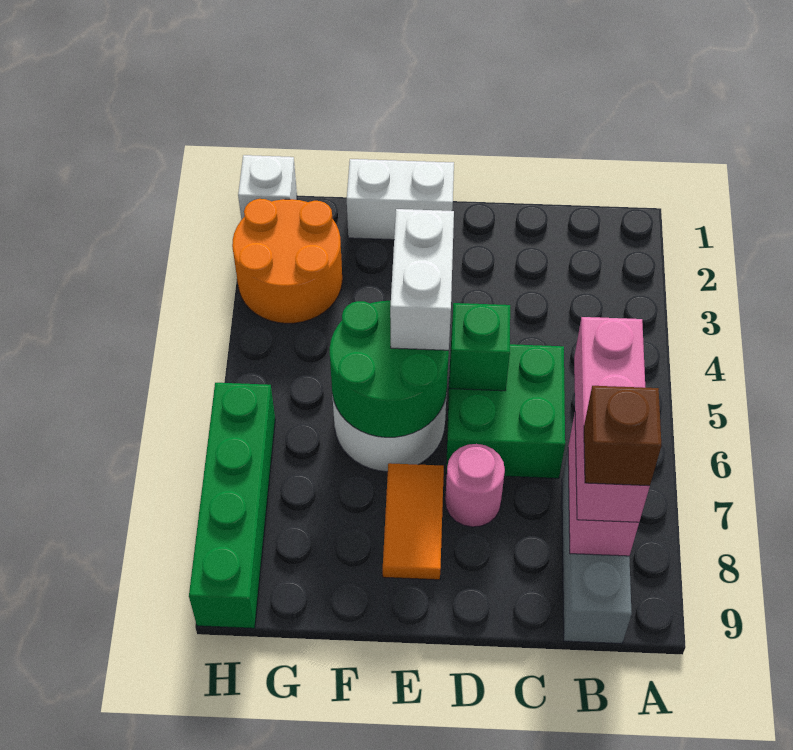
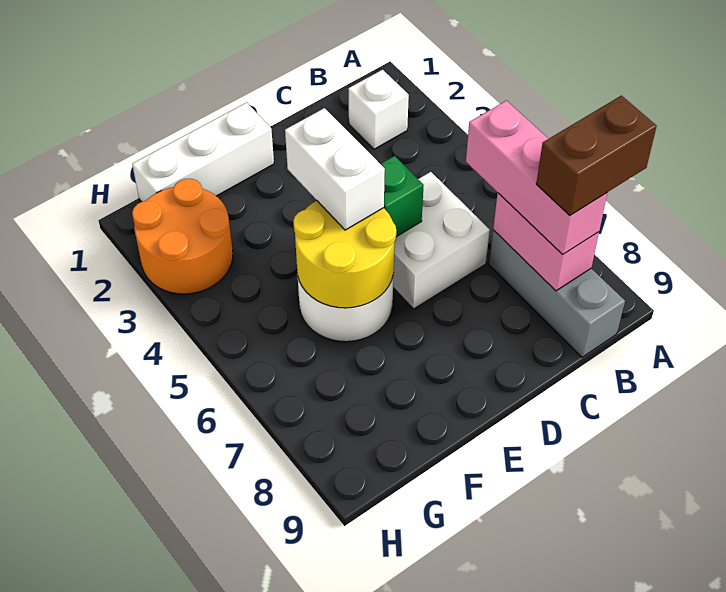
brown brick B8 level 4 -> brown brick A8:B8 level 4
green brick C5:D6 level 1 -> white brick C5:D6 level 1
pink round brick D7 level 1 -> none
white brick E1:F1 level 1 -> white brick E1:G1 level 1
green round brick E5:F6 level 2 -> yellow round brick E5:F6 level 2
orange tile E7:E8 level 1 -> none
white brick H1 level 1 -> white brick B2 level 1
green brick H6:H9 level 1 -> none

